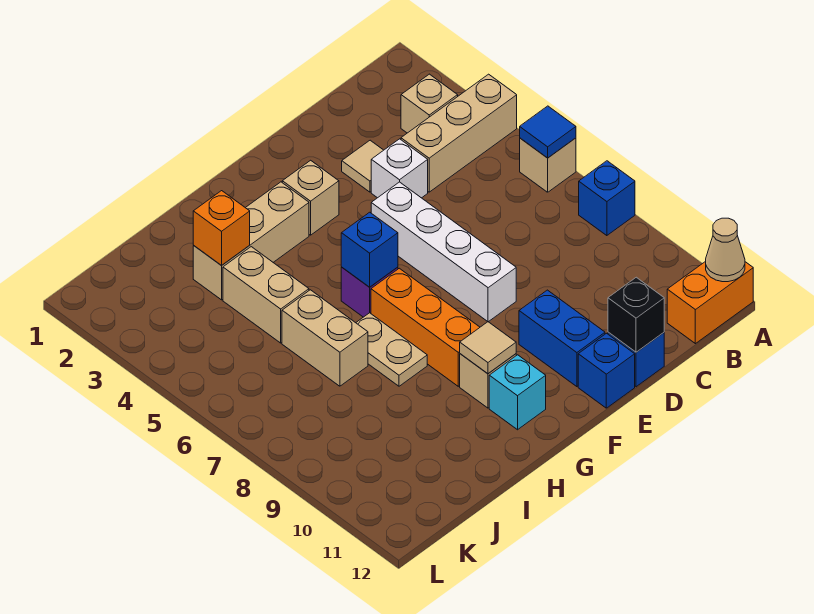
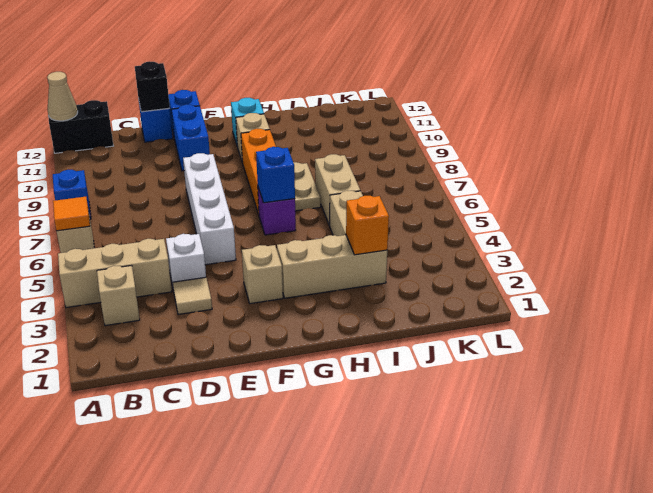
blue tile A6 level 2 -> orange tile A6 level 2
orange brick A12:B12 level 1 -> black brick A12:B12 level 1
tan tile G10 level 2 -> none

